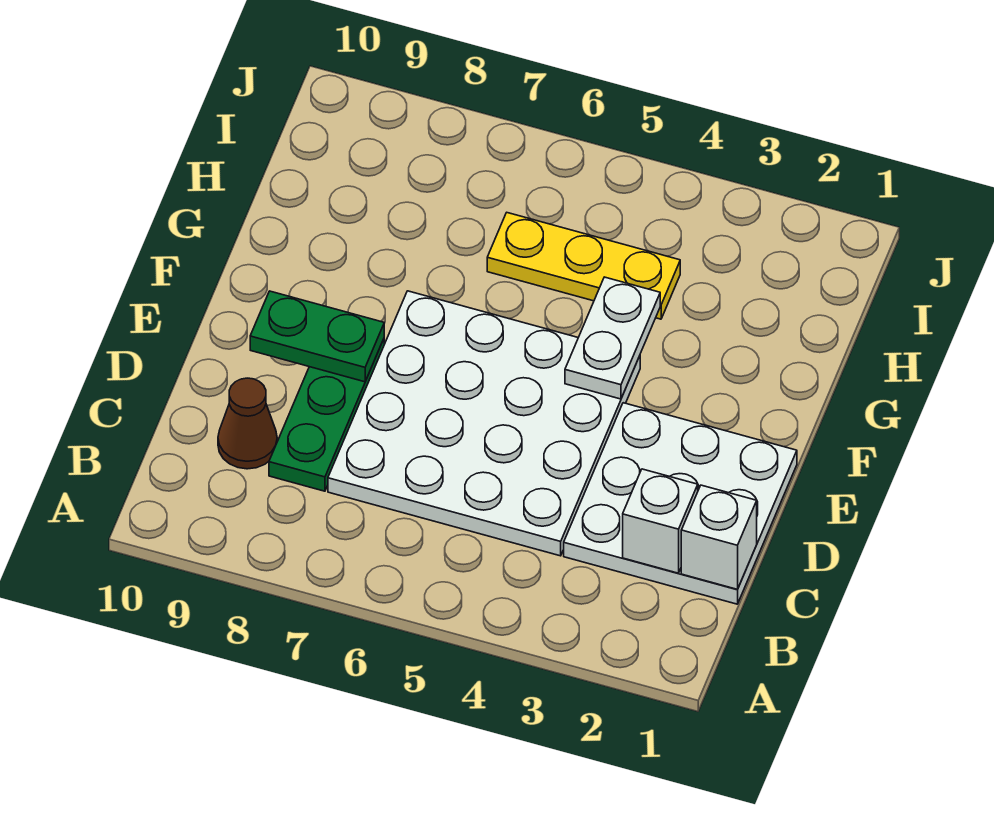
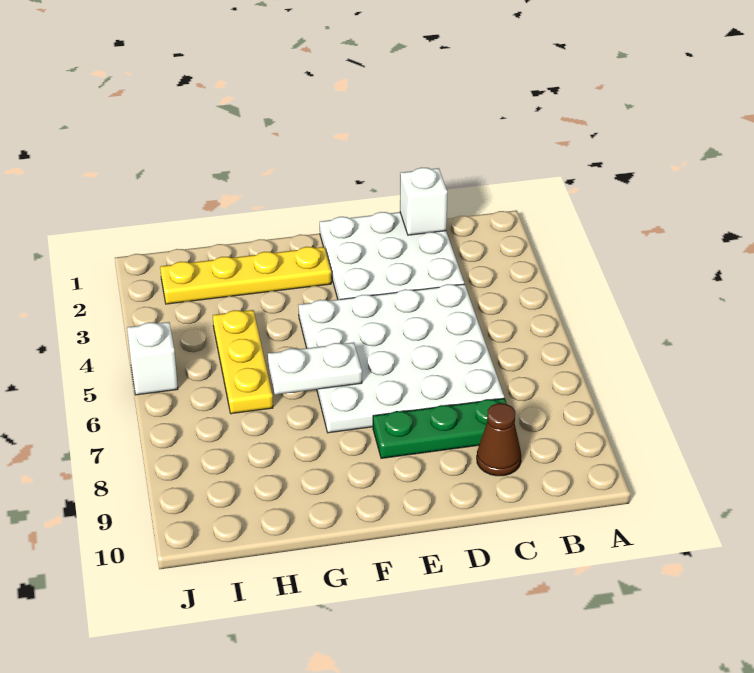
white brick C2 level 2 -> white brick J5 level 1
green plate E8:E9 level 2 -> none
none -> yellow plate F2:I2 level 1
white plate F4:G4 level 2 -> white plate F6:G6 level 2

